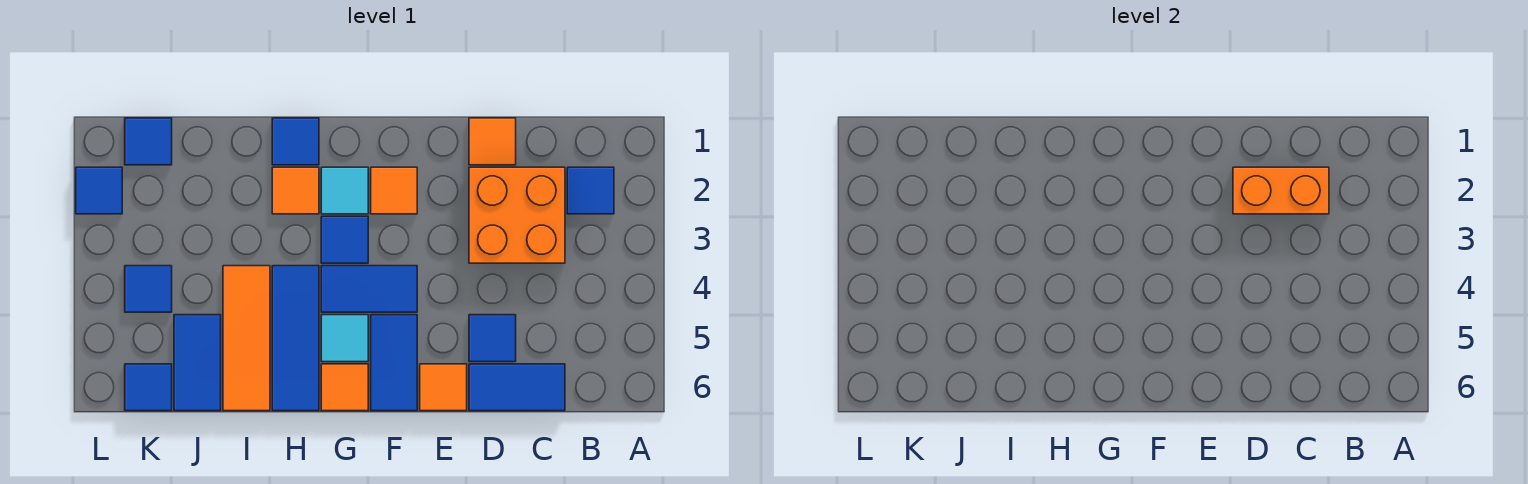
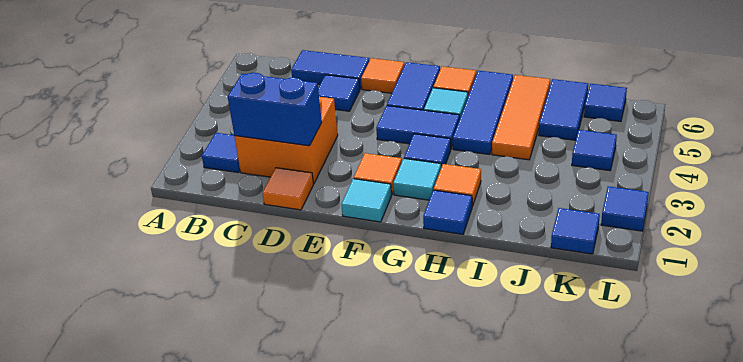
orange brick C2:D2 level 2 -> blue brick C2:D2 level 2
none -> cyan tile F1 level 1

